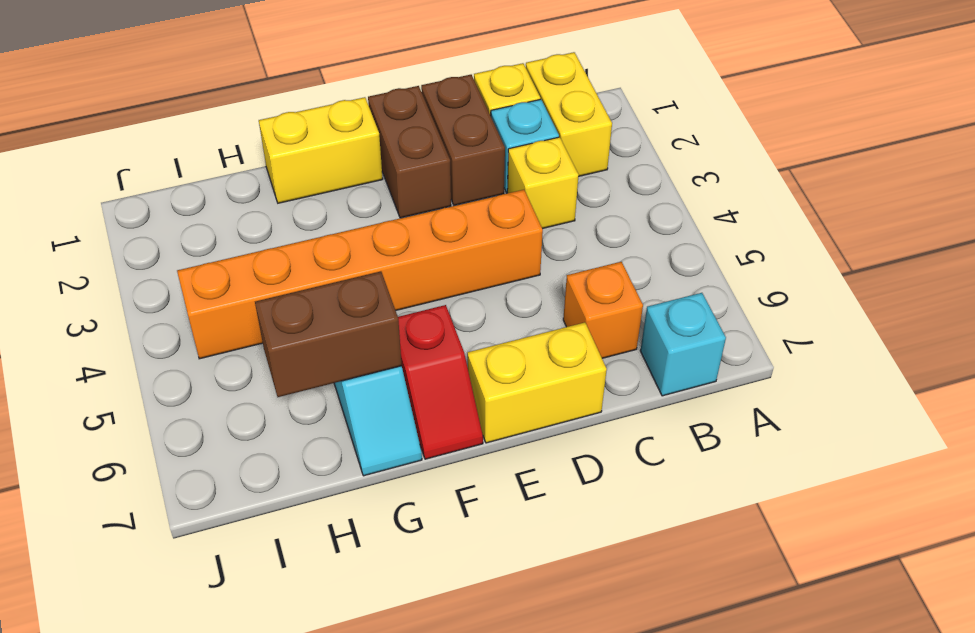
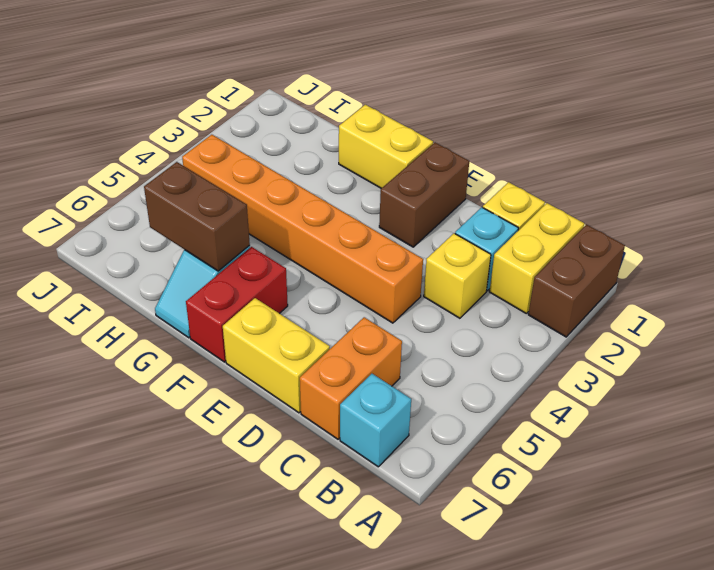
orange brick C6 level 1 -> orange brick C6:C7 level 1
brown brick D1:D2 level 1 -> brown brick A1:A2 level 1
red slope F6:F7 level 1 top 6 -> red brick F6:F7 level 1

